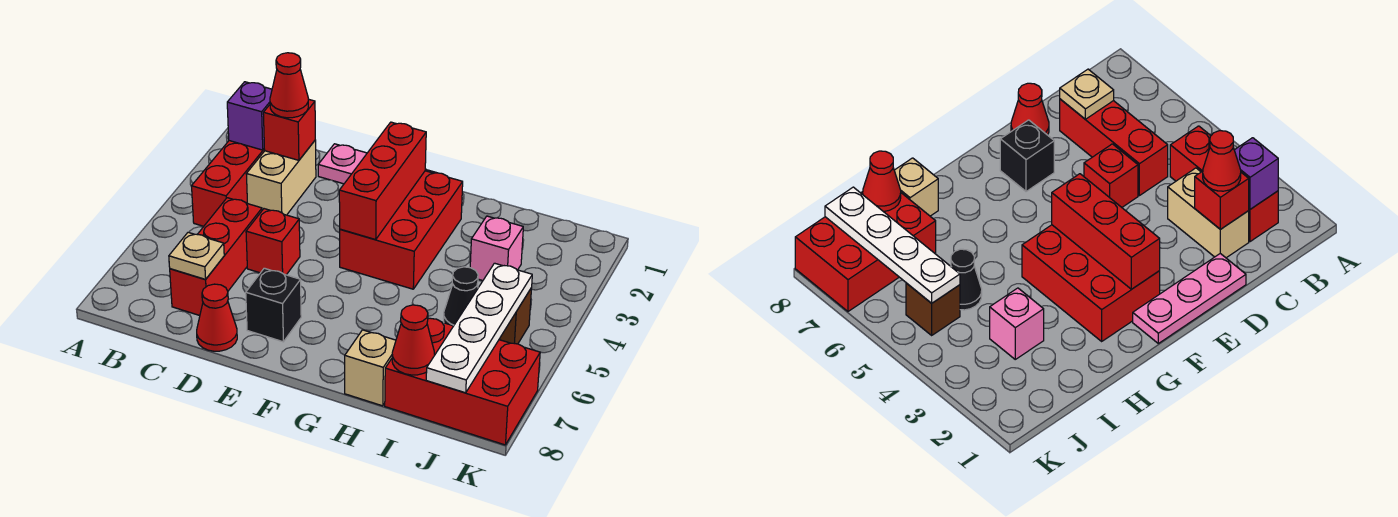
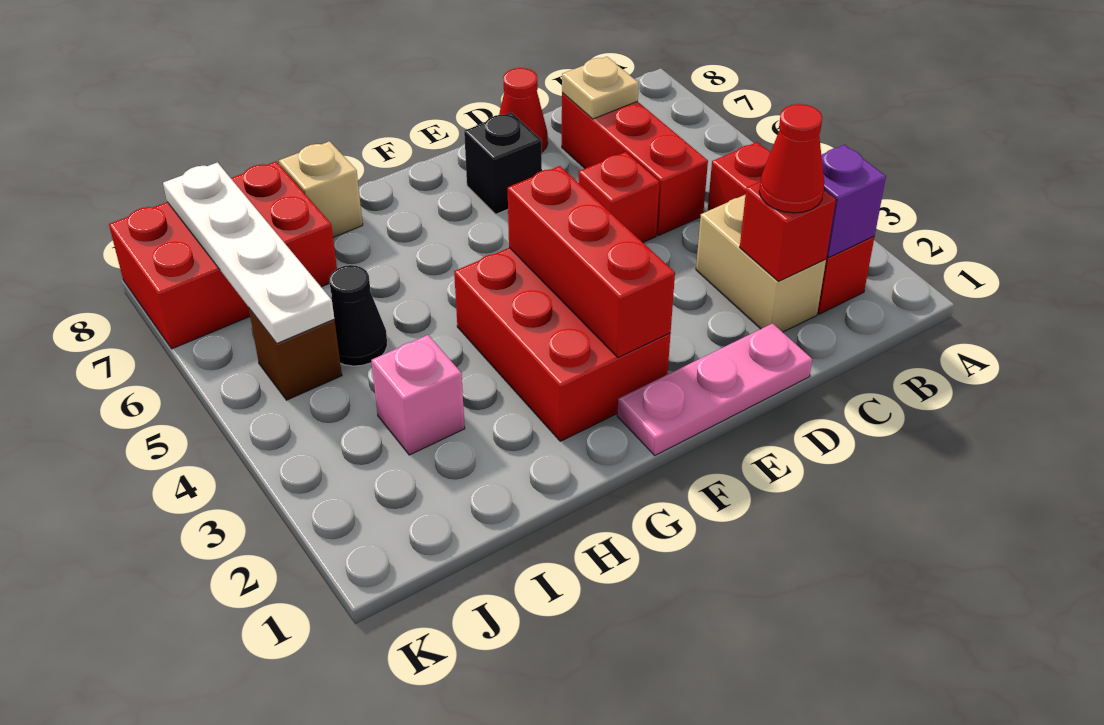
red cone I8 level 2 -> none

